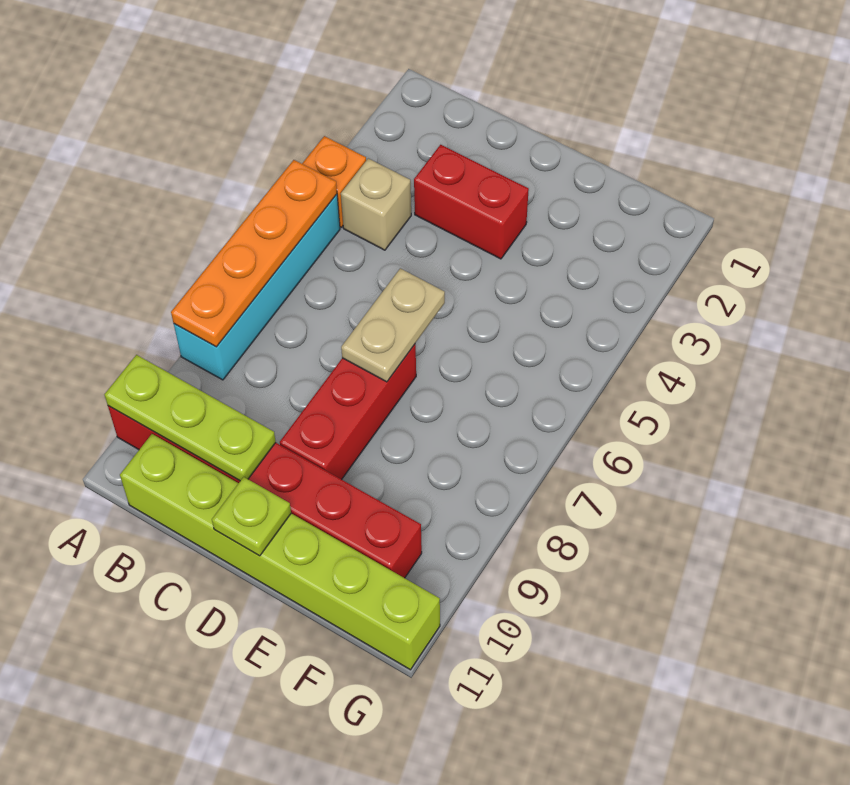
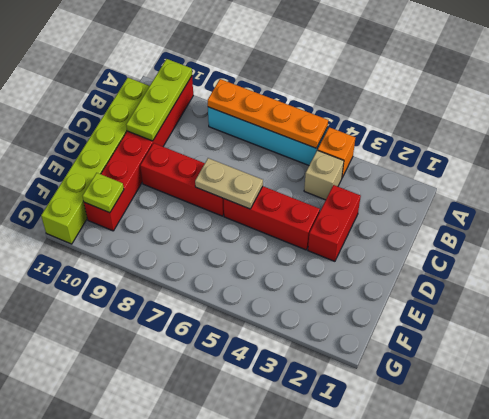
none -> red brick D4:D6 level 1
lime plate D11 level 2 -> lime plate F10 level 2

